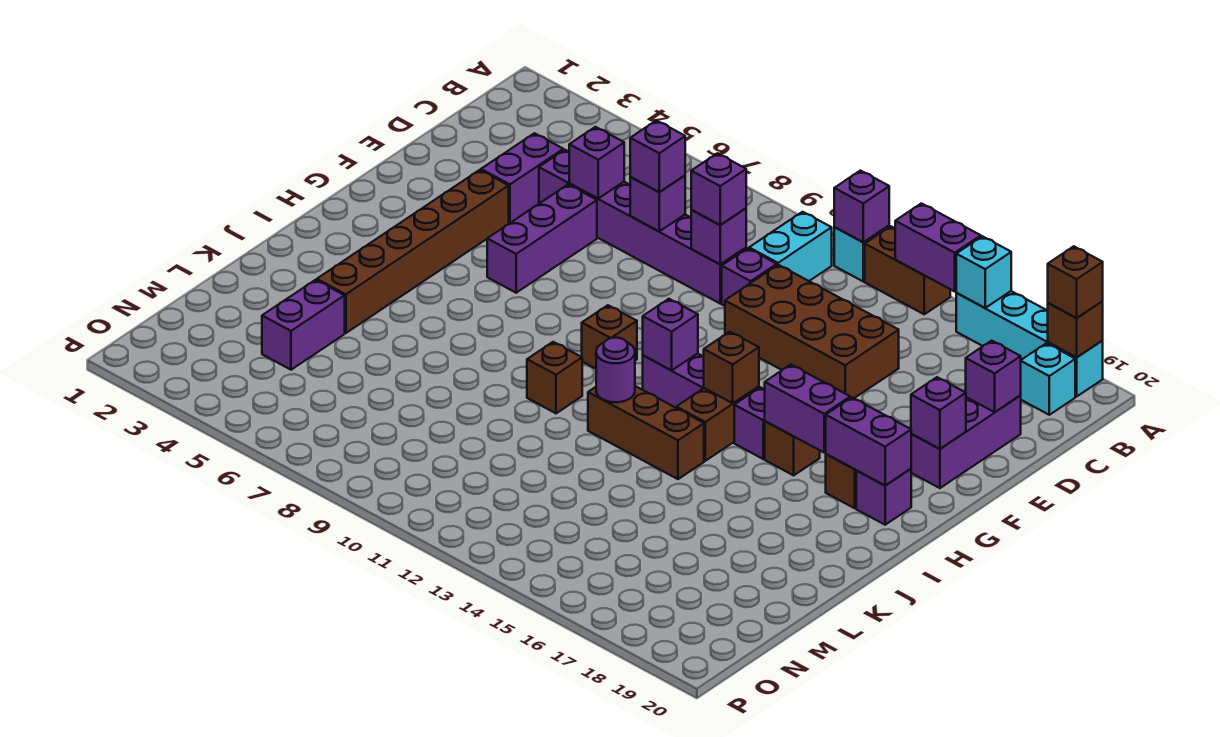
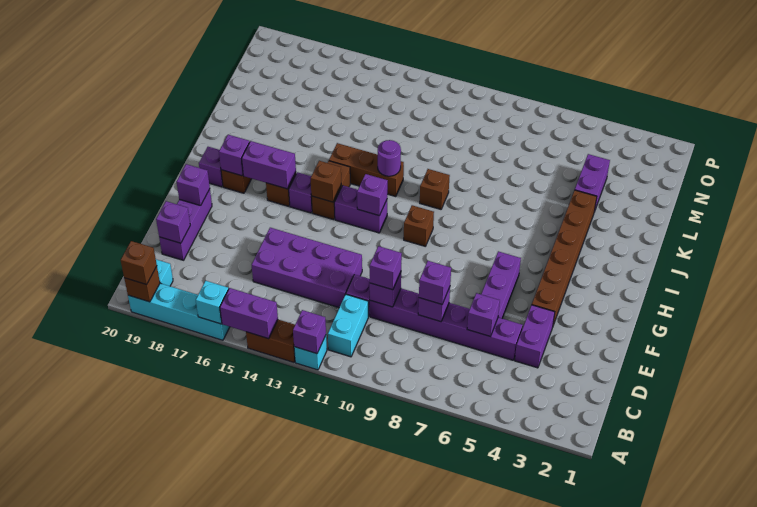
brown brick D12:E15 level 1 -> purple brick D12:E15 level 1
purple brick H18:H19 level 2 -> purple brick H18 level 2

